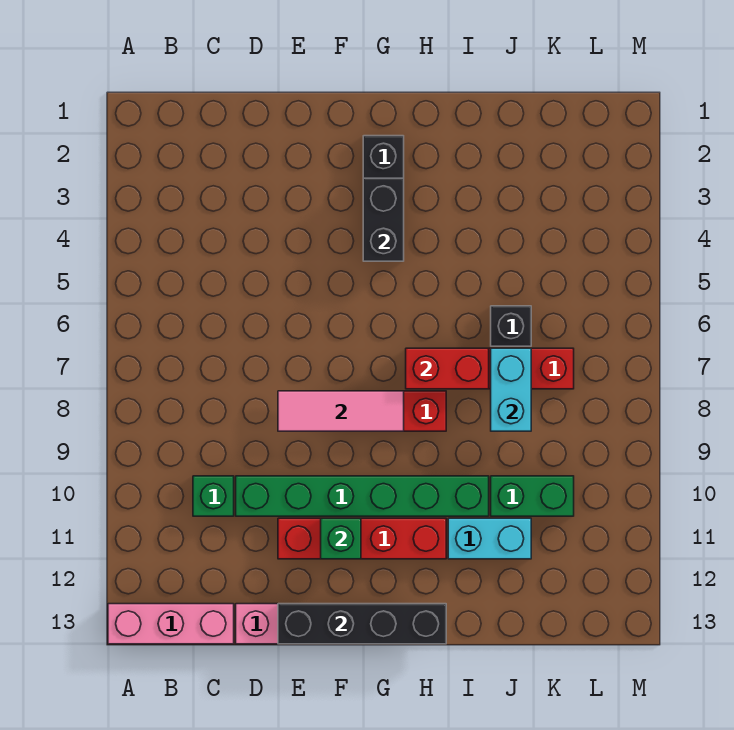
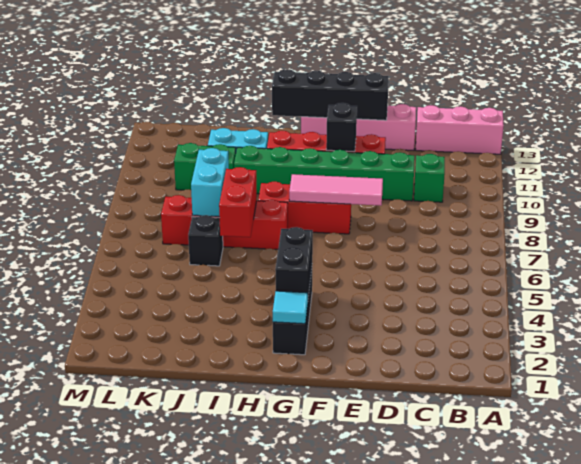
green brick F11 level 2 -> black brick F11 level 2
none -> cyan tile G2 level 2
red brick H7:I7 level 2 -> red brick I6:I7 level 2

